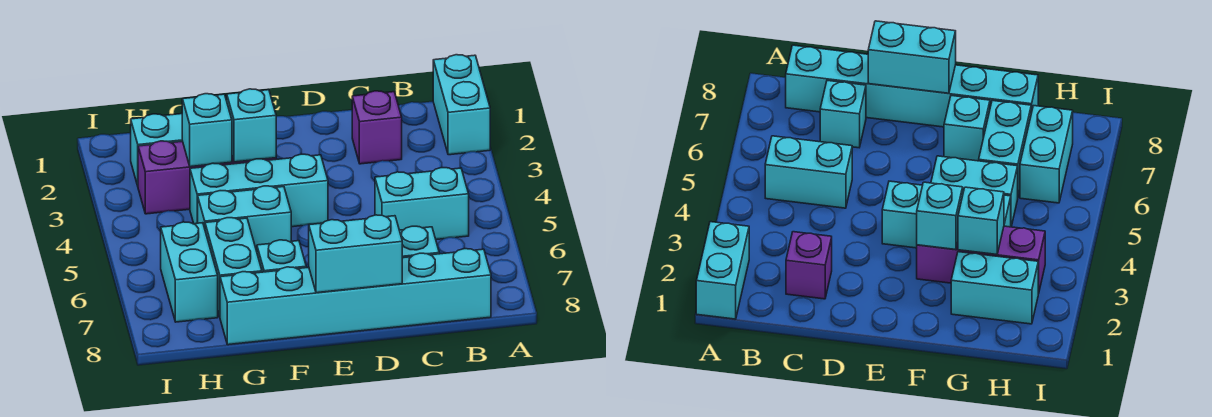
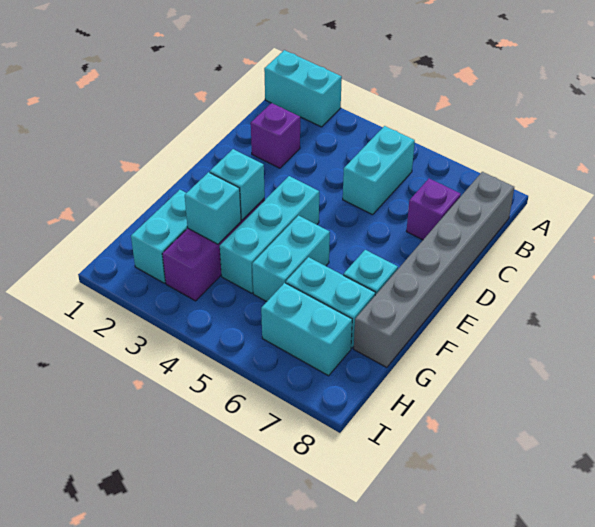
cyan brick B8:G8 level 1 -> grey brick B8:G8 level 1
cyan brick C7 level 1 -> purple brick C7 level 1
cyan brick D8:E8 level 2 -> none

